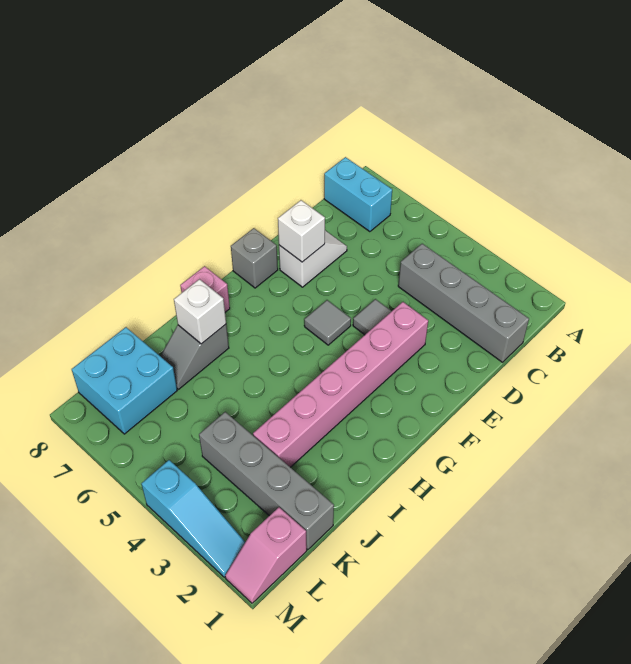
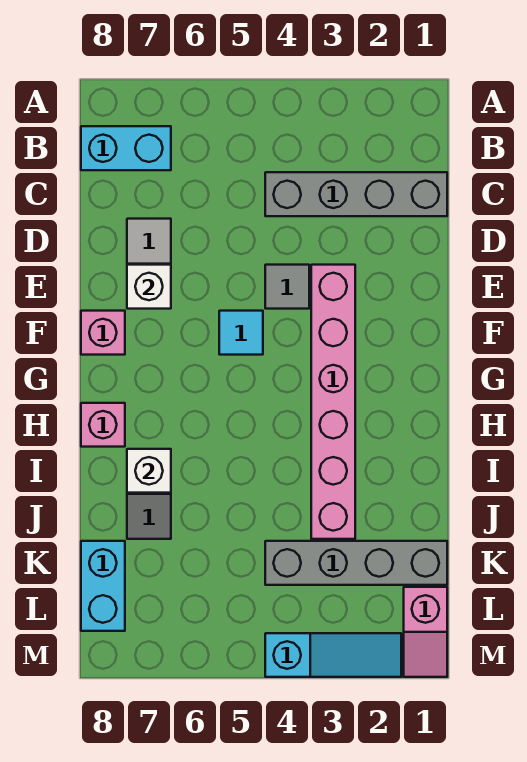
grey tile F5 level 1 -> cyan tile F5 level 1
grey brick F8 level 1 -> pink brick F8 level 1
cyan brick K7:L8 level 1 -> cyan brick K8:L8 level 1

